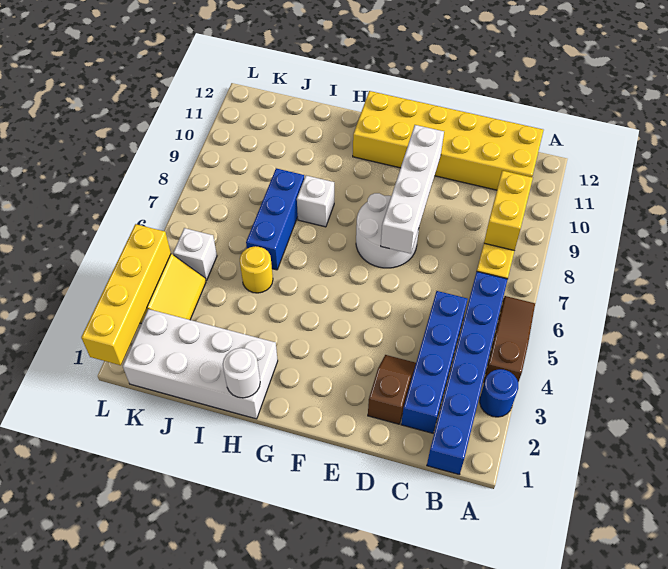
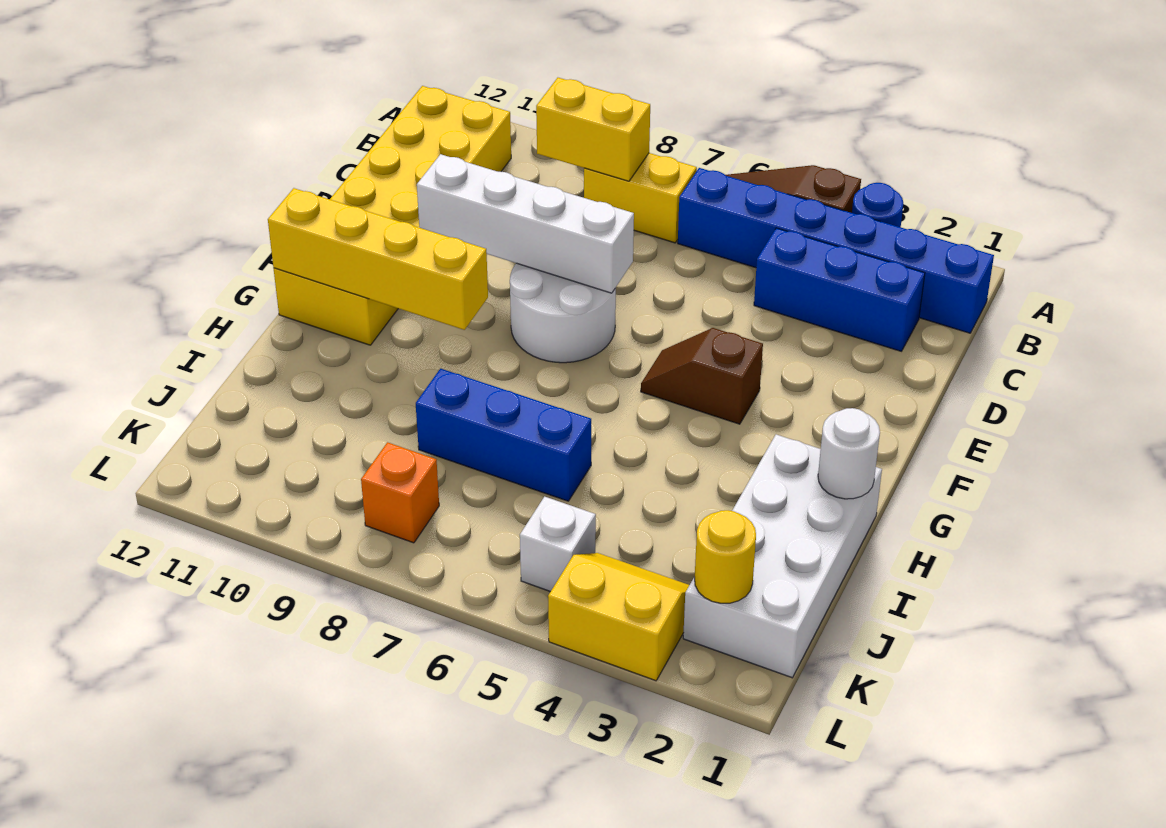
blue brick C2:C5 level 1 -> blue brick C2:C4 level 1
brown slope D2:D3 level 1 top 2 -> brown slope F4:F5 level 1 top 4
white brick H8 level 1 -> none
yellow round brick I5 level 1 -> yellow round brick K2 level 2
none -> orange brick K8 level 1
yellow brick L1:L4 level 2 -> yellow brick G9:G12 level 2

